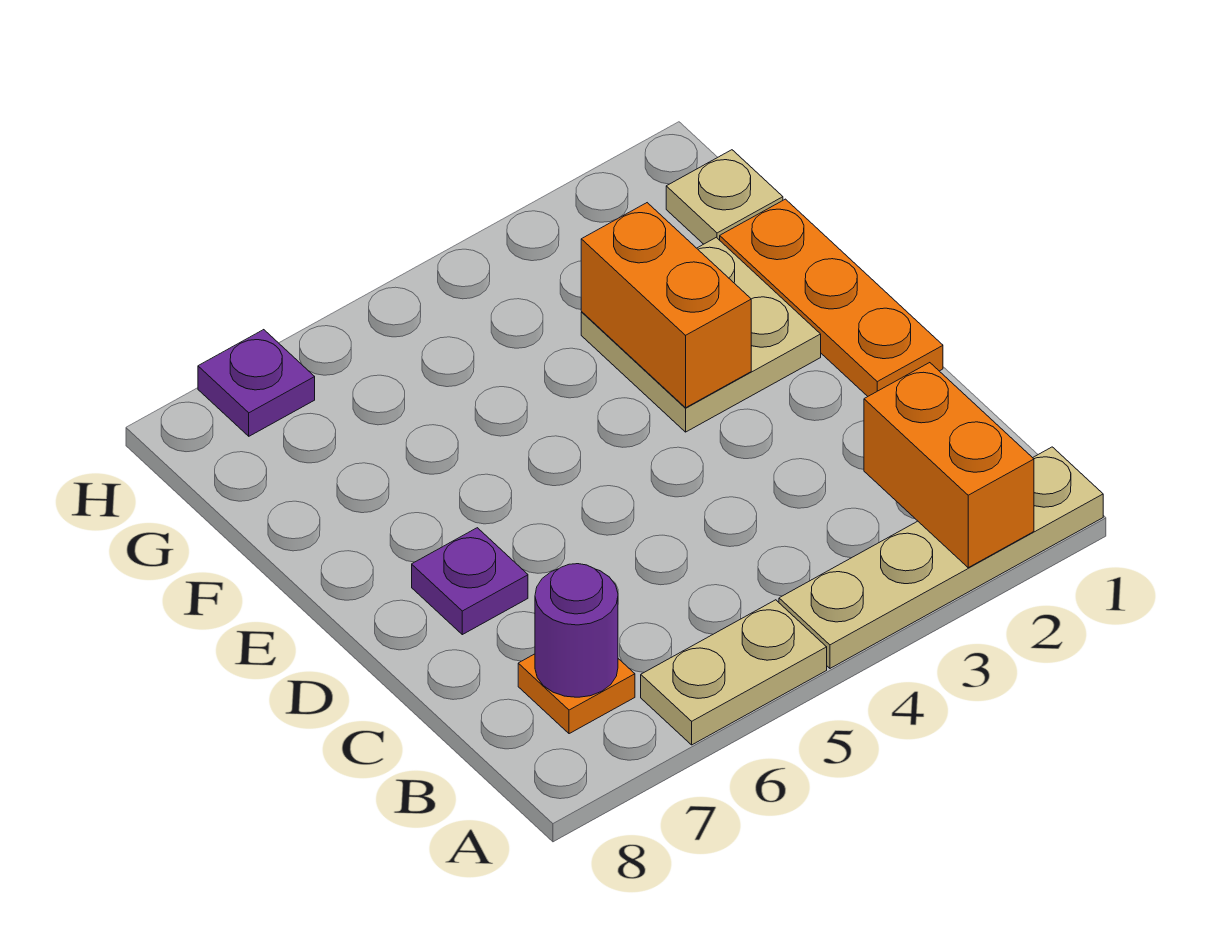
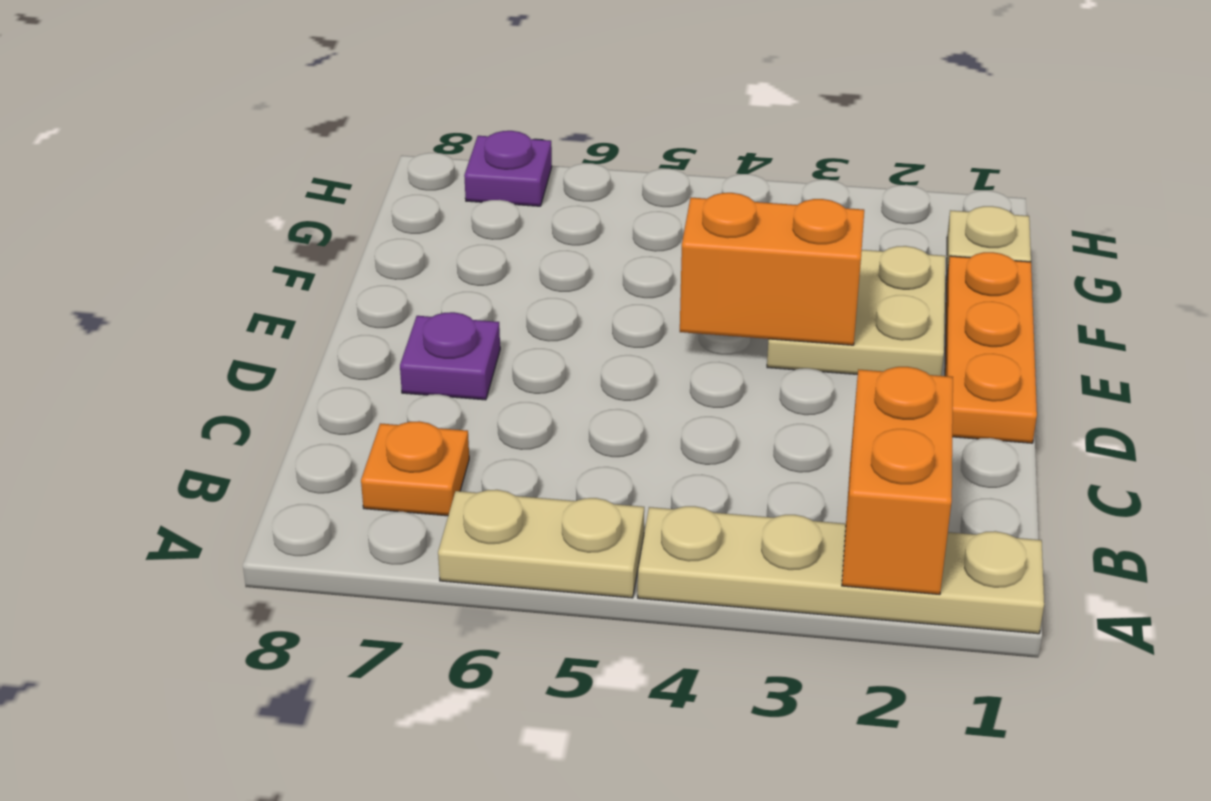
purple round brick B7 level 2 -> none
orange brick E3:F3 level 2 -> orange brick E3:E4 level 2

